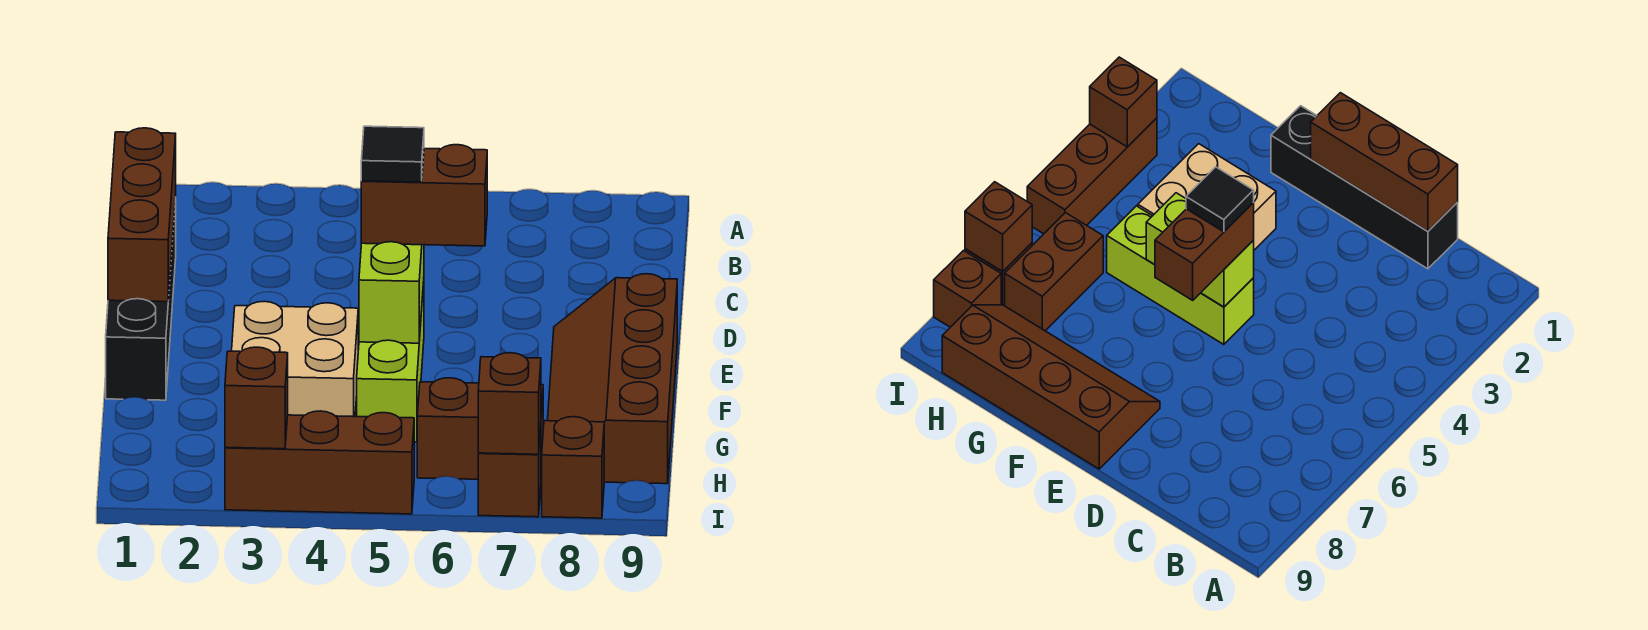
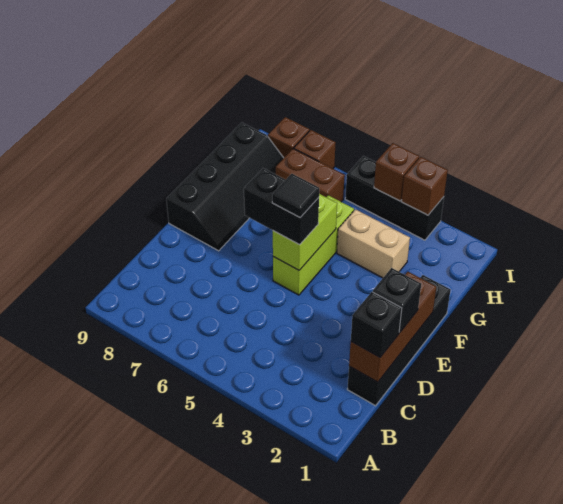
none -> black brick C1 level 3
none -> black brick D1 level 3
brown brick E5:E6 level 3 -> black brick E5:E6 level 3
brown slope E8:H9 level 1 top 9 -> black slope E8:H9 level 1 top 9
tan brick F3:G4 level 1 -> tan brick G3:G4 level 1
brown brick I3:I5 level 1 -> black brick I3:I5 level 1
brown brick I7 level 2 -> brown brick I4 level 2

